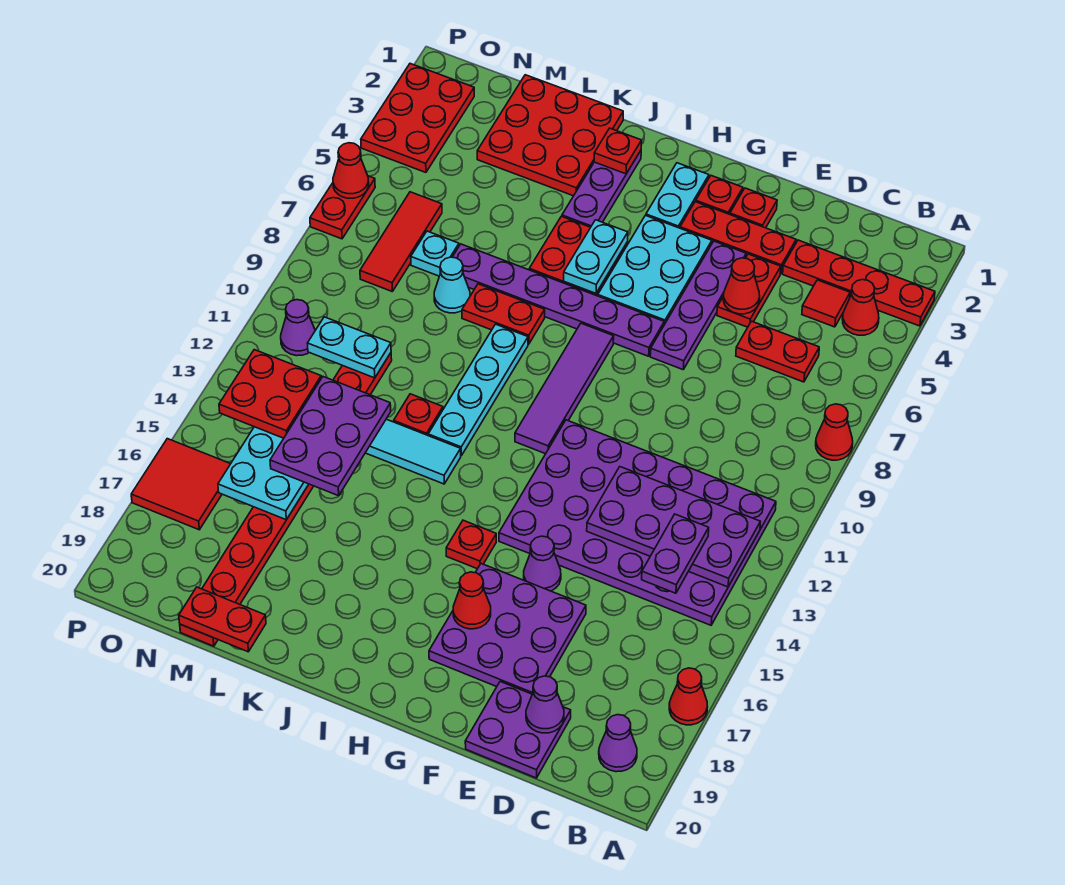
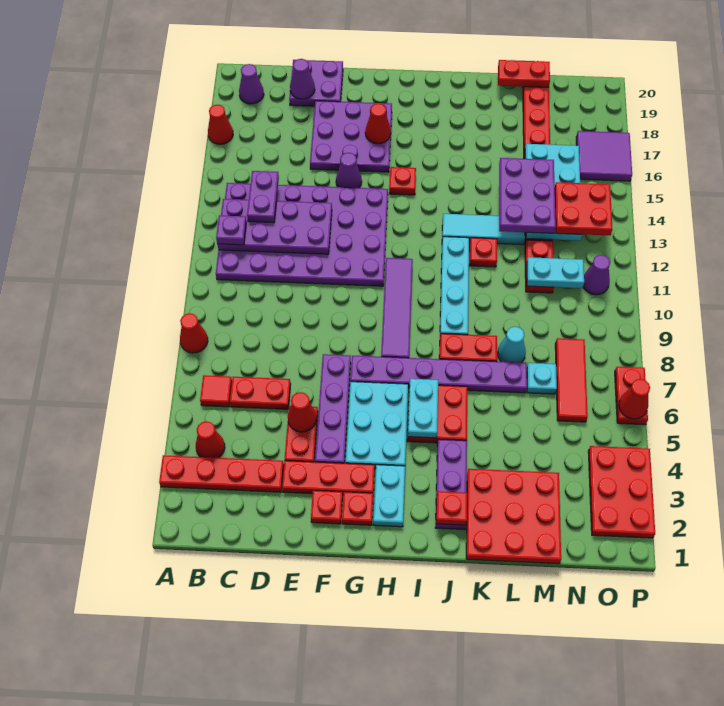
none -> purple plate B12 level 3
red tile C4 level 1 -> red tile B6 level 1
red tile O16:P17 level 1 -> purple tile O16:P17 level 1

